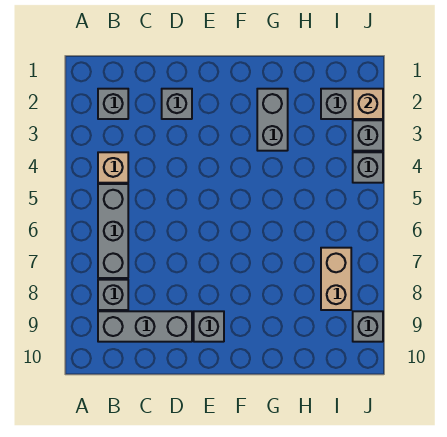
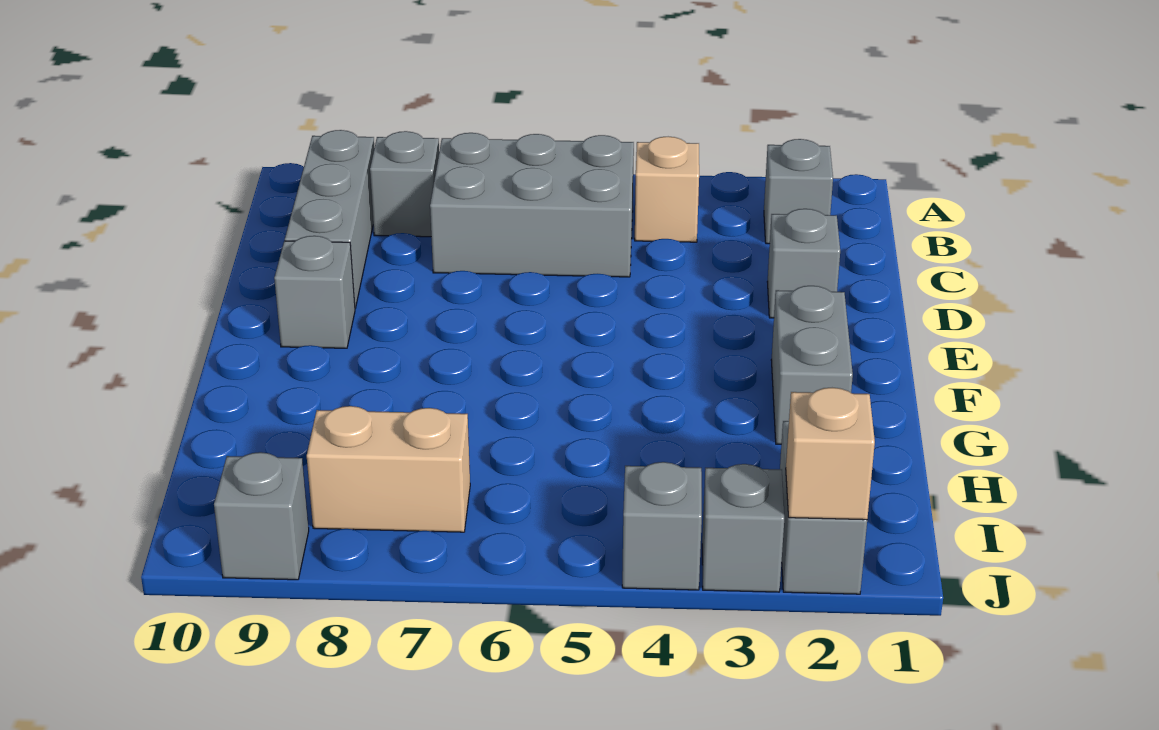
grey brick B5:B7 level 1 -> grey brick B5:C7 level 1
grey brick G2:G3 level 1 -> grey brick F2:G2 level 1

